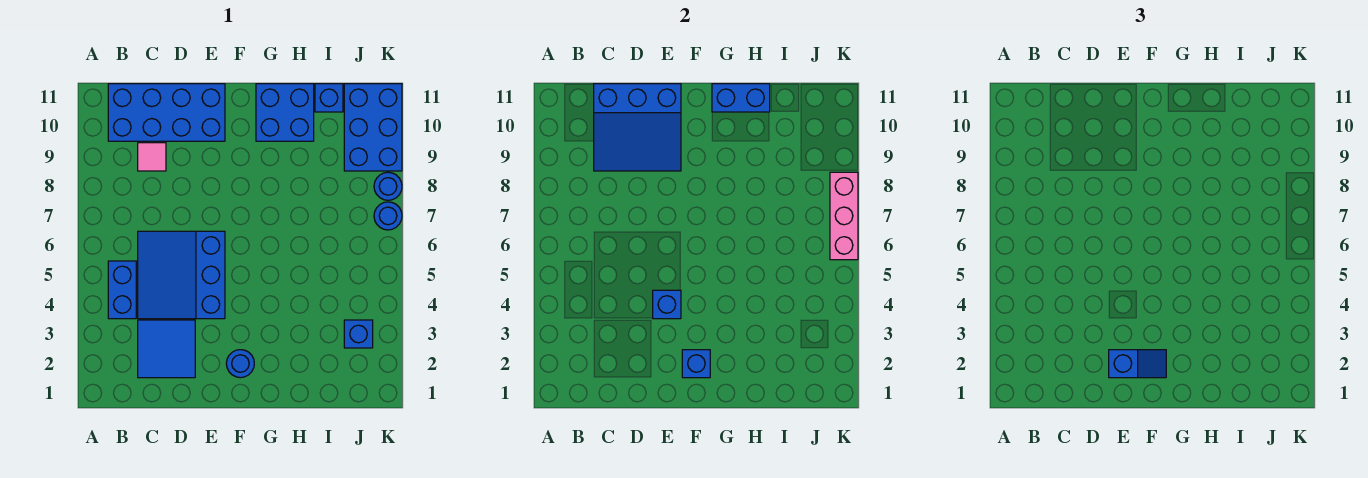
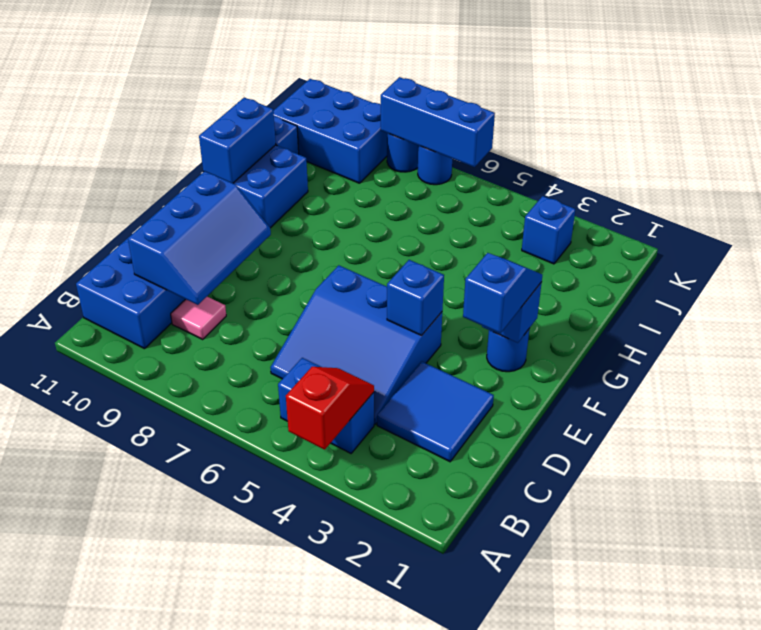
none -> red slope A4:B4 level 2 top A
blue slope C9:E11 level 2 top 11 -> blue slope C9:E10 level 2 top 10
pink brick K6:K8 level 2 -> blue brick K6:K8 level 2

